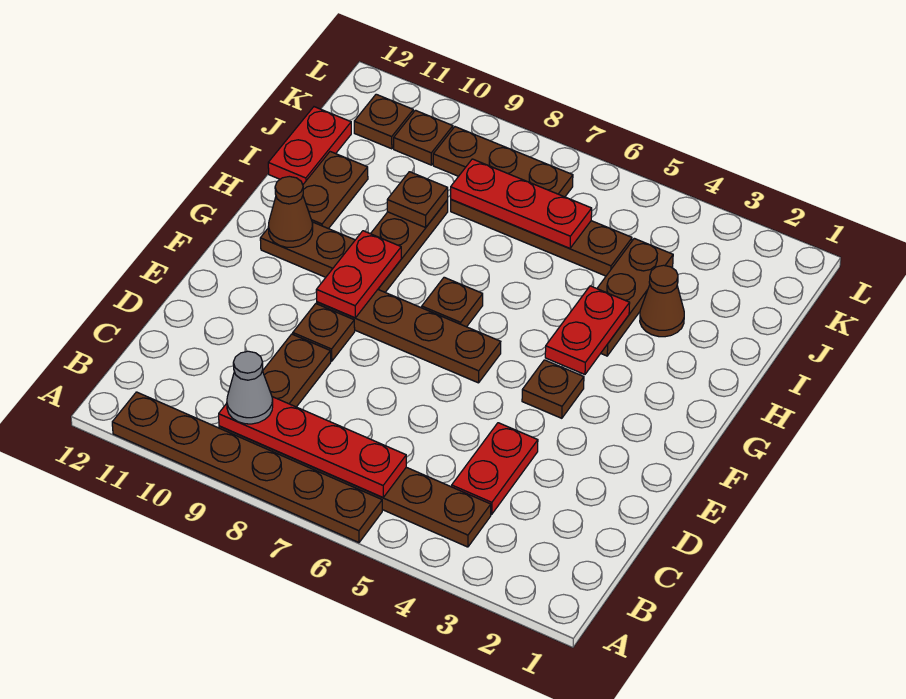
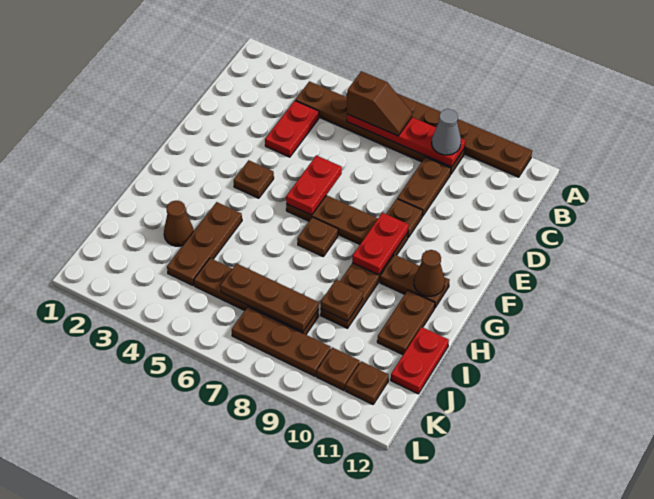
none -> brown slope B6:B7 level 3 top 6
red plate G4:H4 level 2 -> red plate E6:F6 level 2
red plate J6:J8 level 2 -> brown plate J6:J8 level 2

